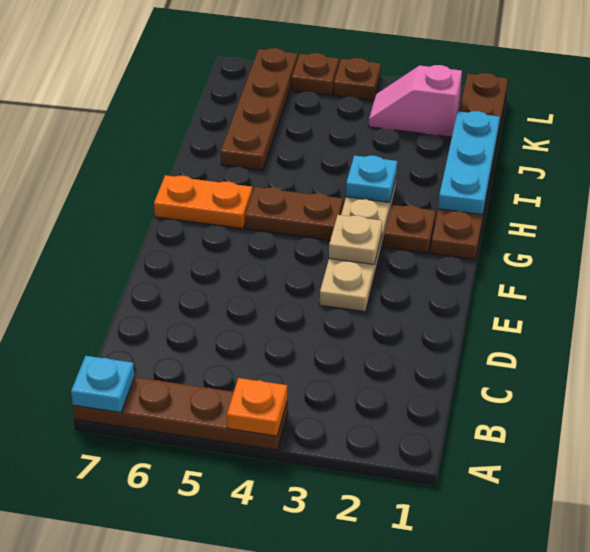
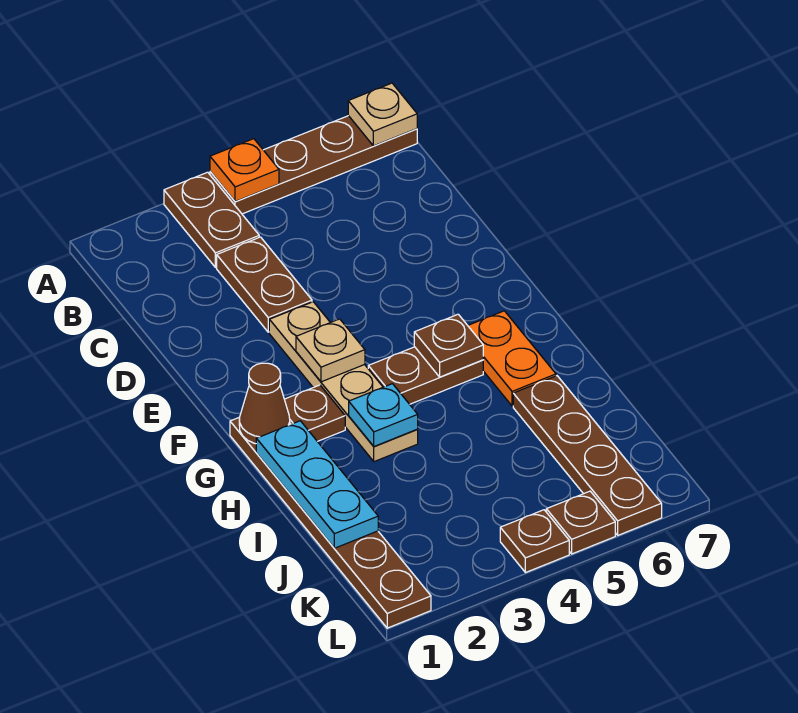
none -> brown plate A3:B3 level 1
cyan plate A7 level 2 -> tan plate A7 level 2
none -> brown plate C3:D3 level 1
none -> brown cone G1 level 2
none -> brown plate G5 level 2
orange plate G6:G7 level 1 -> orange plate G6:H6 level 1
pink slope K2:K3 level 1 top 2 -> none

